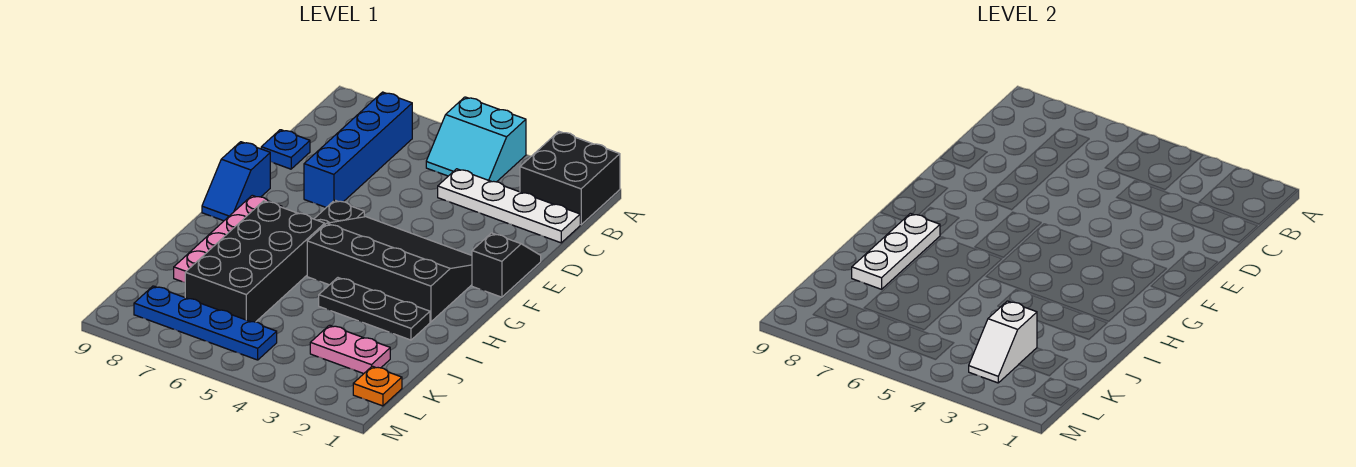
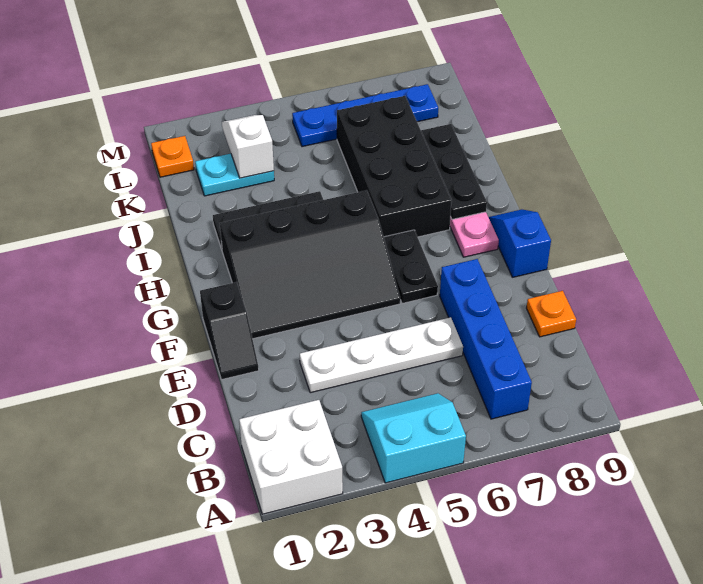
black brick A1:B2 level 1 -> white brick A1:B2 level 1
white plate C1:C4 level 1 -> white plate D3:D6 level 1
blue plate D9 level 1 -> orange plate D9 level 1
white plate H8:J8 level 2 -> black plate H8:J8 level 2
pink plate K2:K3 level 1 -> cyan plate K2:K3 level 1

